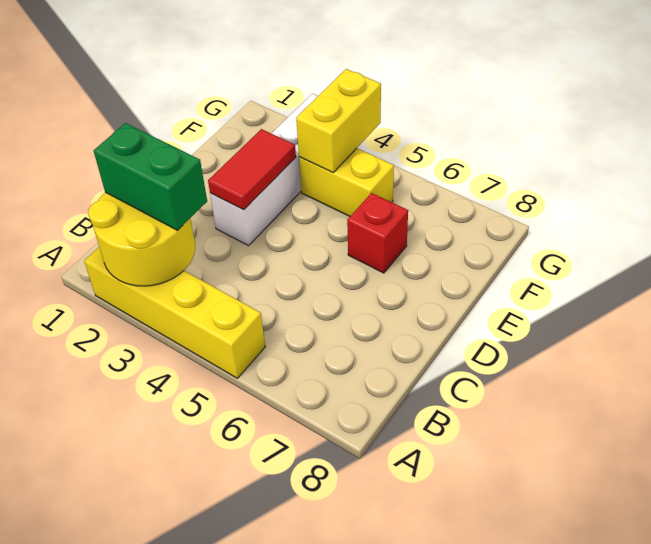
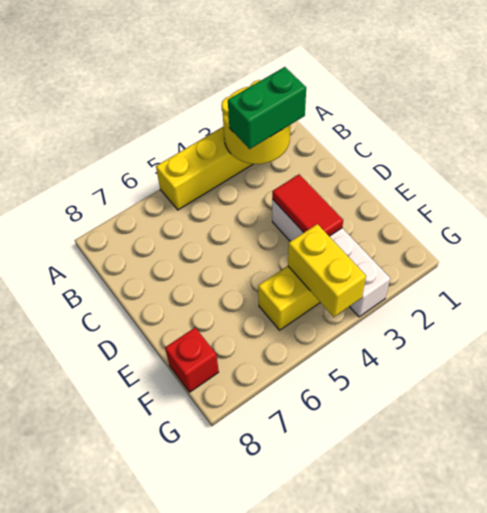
red brick E6 level 1 -> red brick F8 level 1

